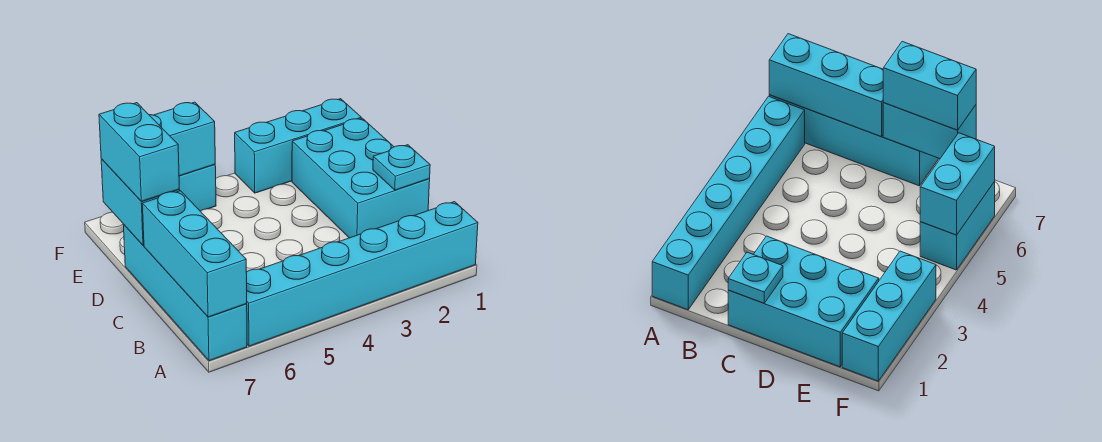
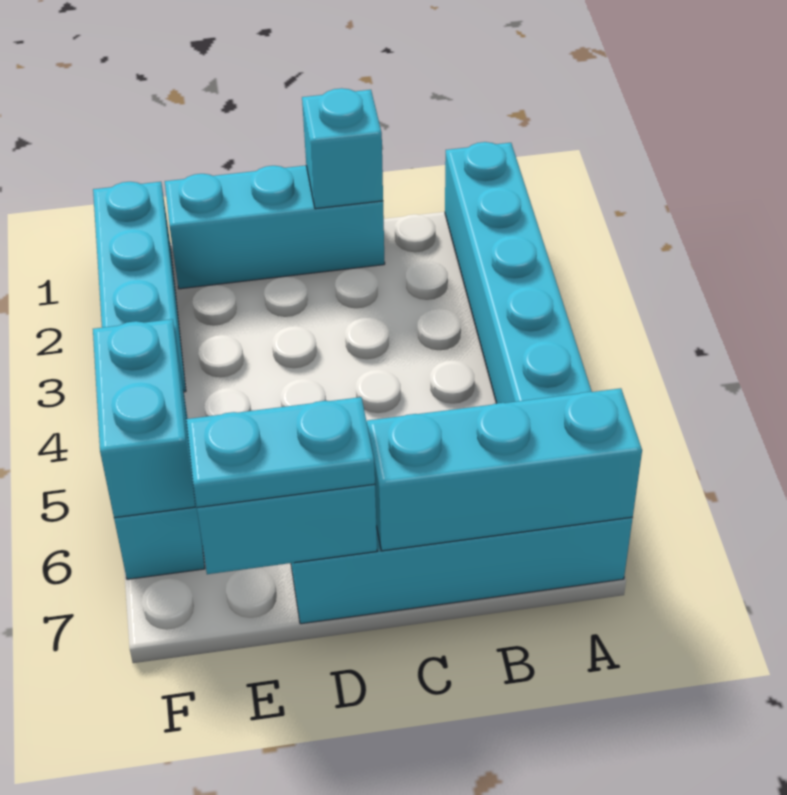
cyan brick C1:E2 level 1 -> cyan brick C1:E1 level 1
cyan plate C1 level 2 -> cyan brick C1 level 2
cyan brick D7:E7 level 3 -> cyan plate D7:E7 level 3

